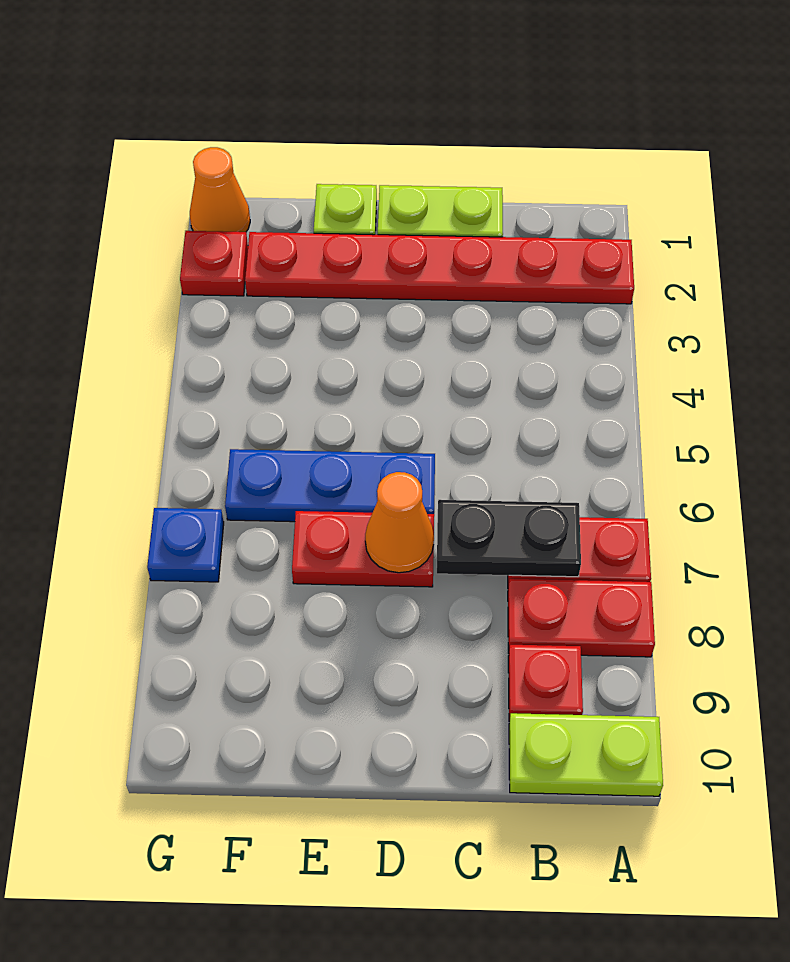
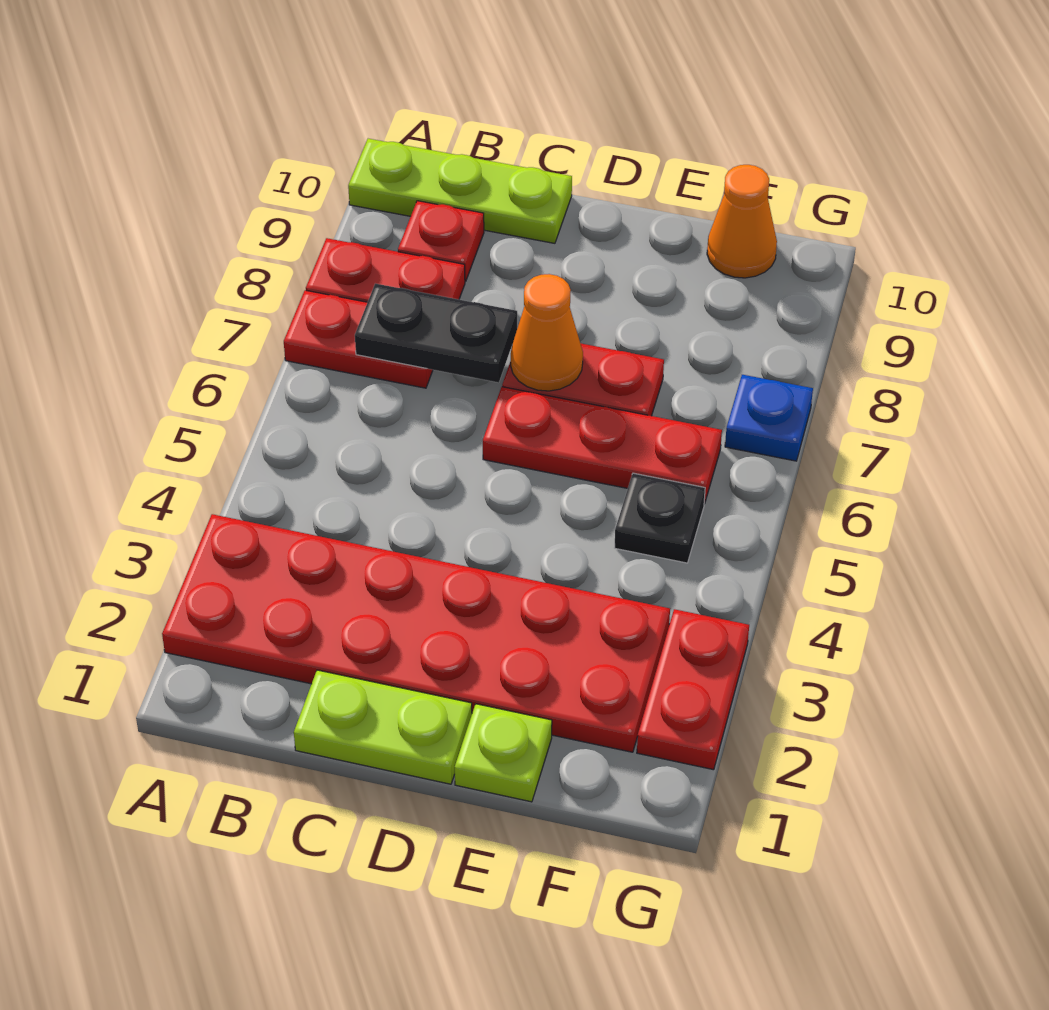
red plate A2:F2 level 1 -> red plate A2:F3 level 1
lime plate A10:B10 level 1 -> lime plate A10:C10 level 1
blue plate D6:F6 level 1 -> red plate D6:F6 level 1
none -> black plate F5 level 1
orange cone G1 level 1 -> orange cone F10 level 1
red plate G2 level 1 -> red plate G2:G3 level 1

